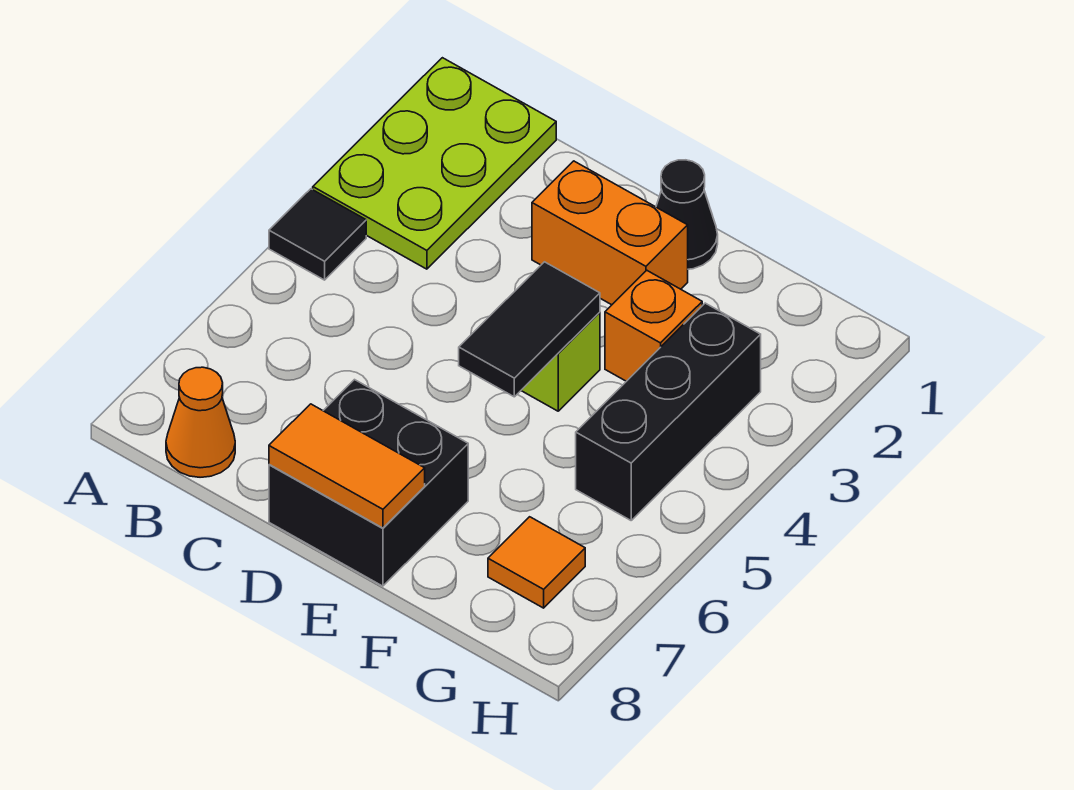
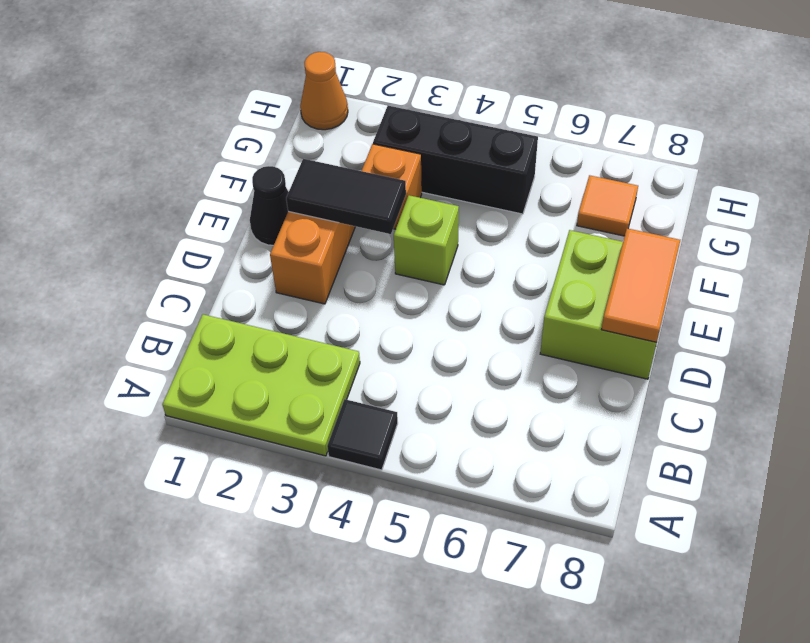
orange cone B8 level 1 -> orange cone H1 level 1
black brick D7:E8 level 1 -> lime brick D7:E8 level 1
black tile E4:E5 level 2 -> black tile E2:E3 level 2

